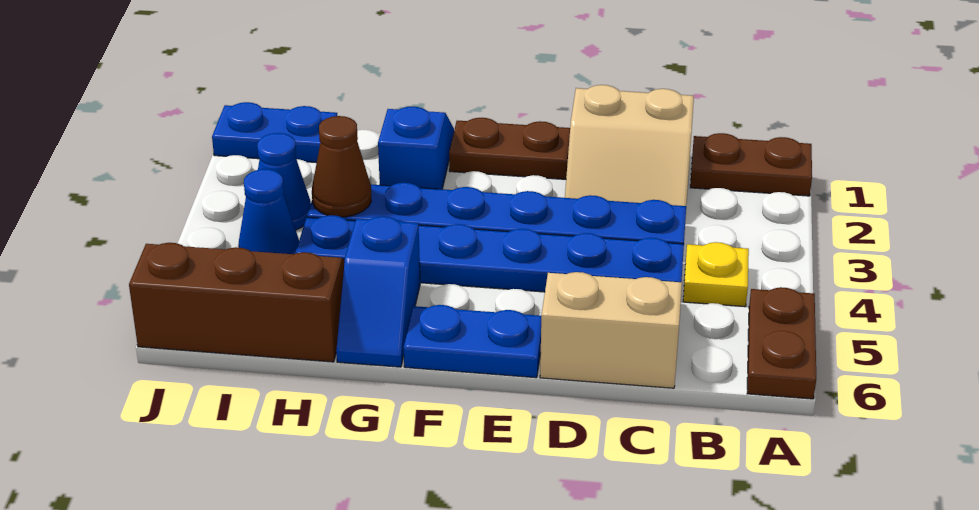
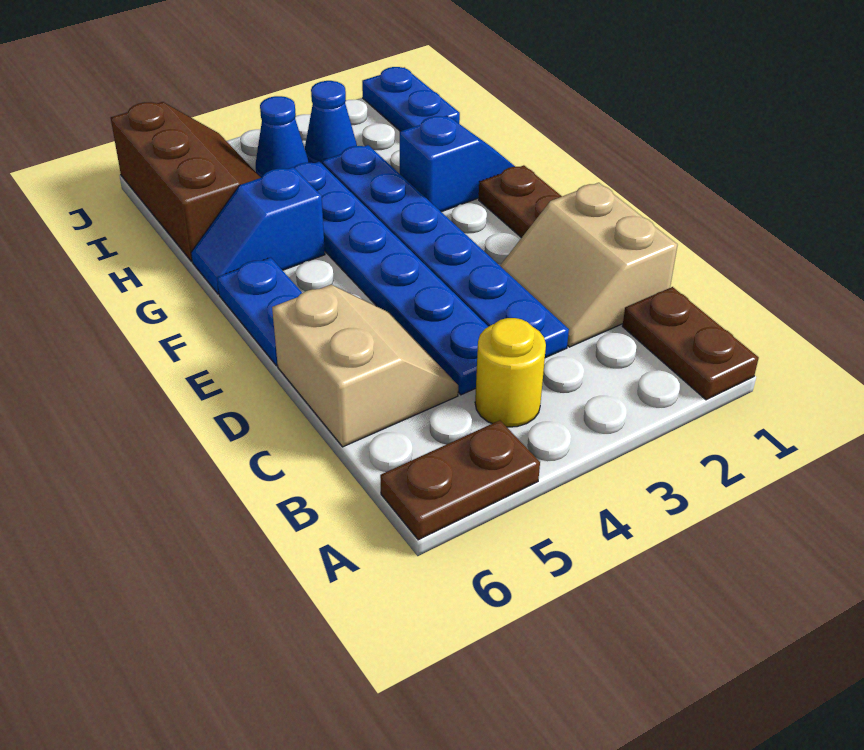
yellow plate B4 level 1 -> yellow round brick B4 level 1
brown cone H3 level 2 -> none

